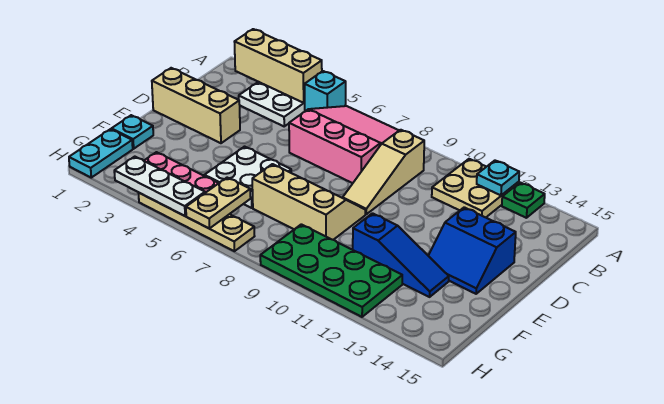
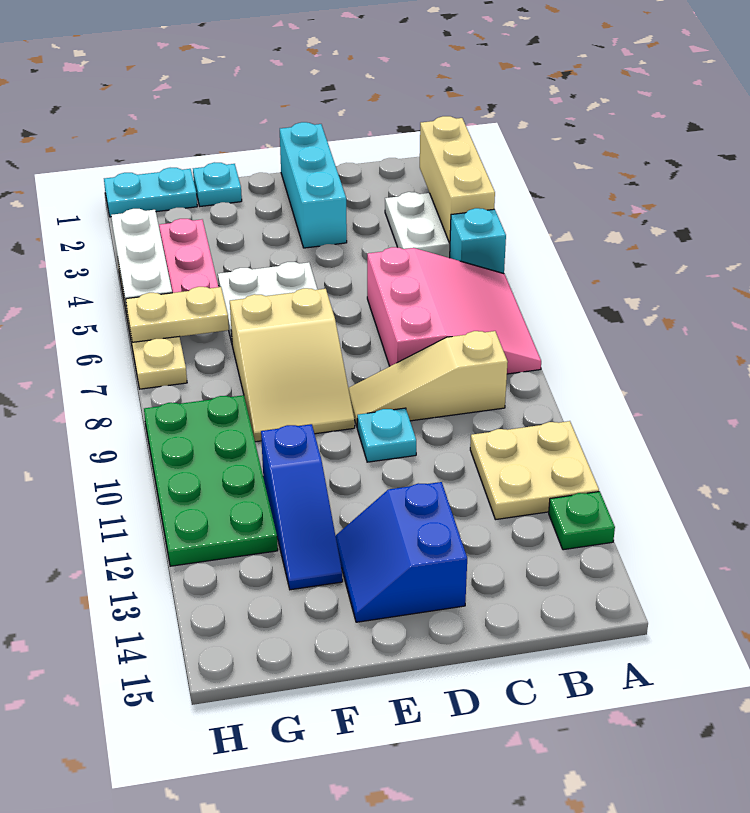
cyan plate A12 level 2 -> cyan plate D10 level 1
tan brick D1:D3 level 1 -> cyan brick D1:D3 level 1
tan slope E7:F9 level 1 top F -> tan slope E7:F9 level 1 top 7

